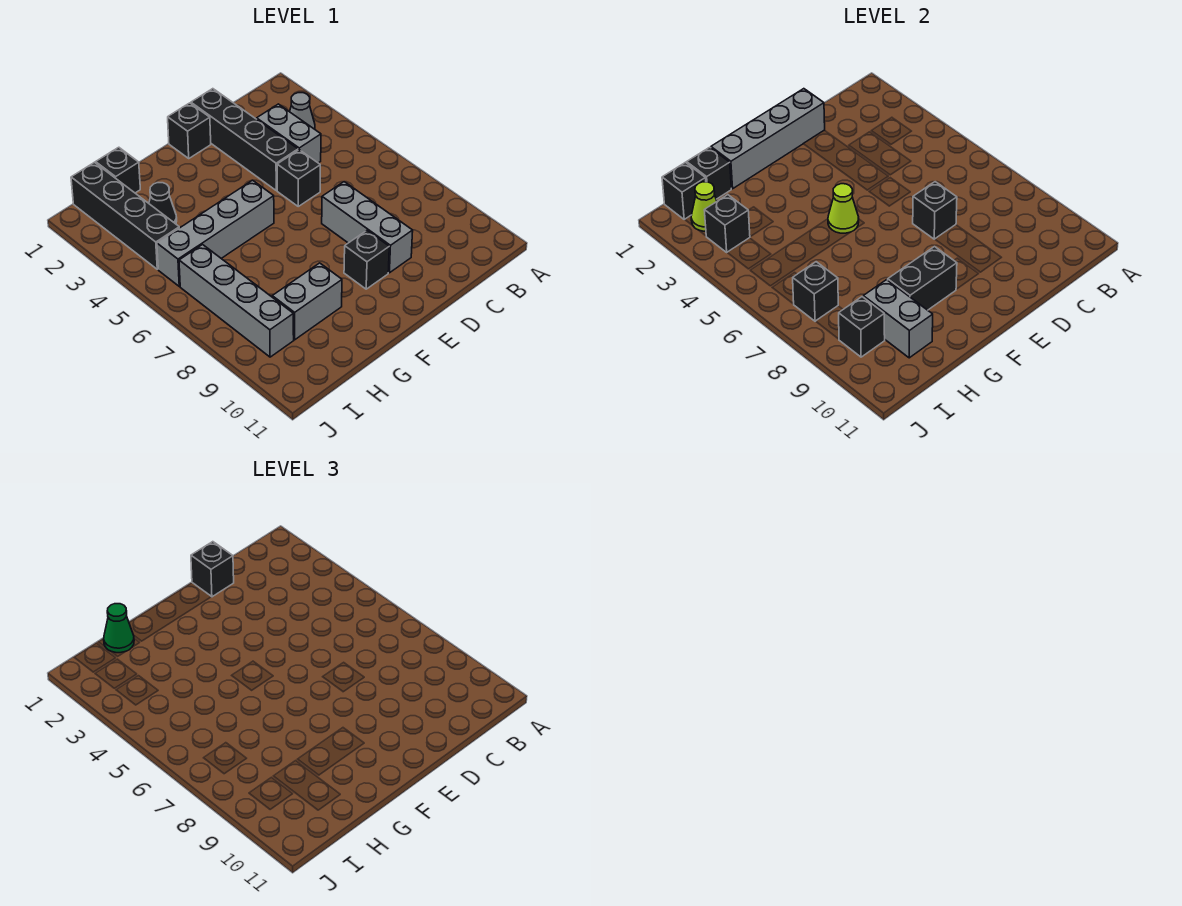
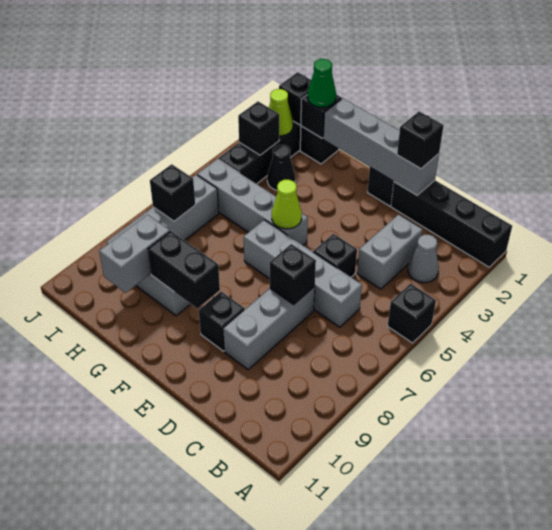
none -> grey brick C6:F6 level 1
black brick D1:D4 level 1 -> black brick A1:D1 level 1
black brick I9 level 2 -> black brick A5 level 1

